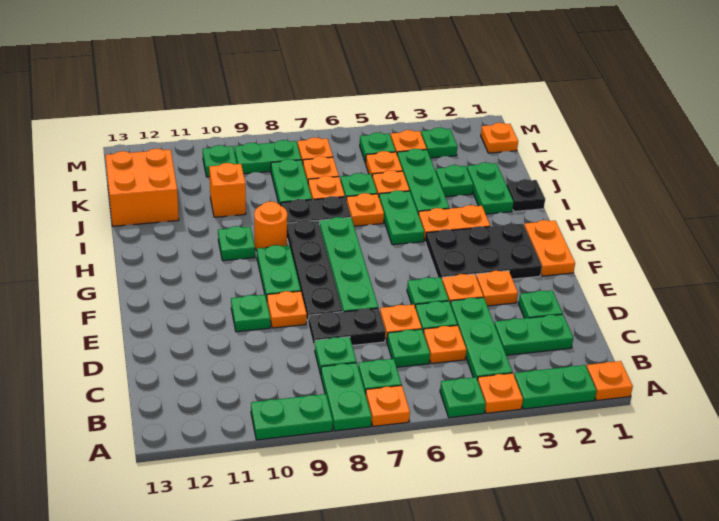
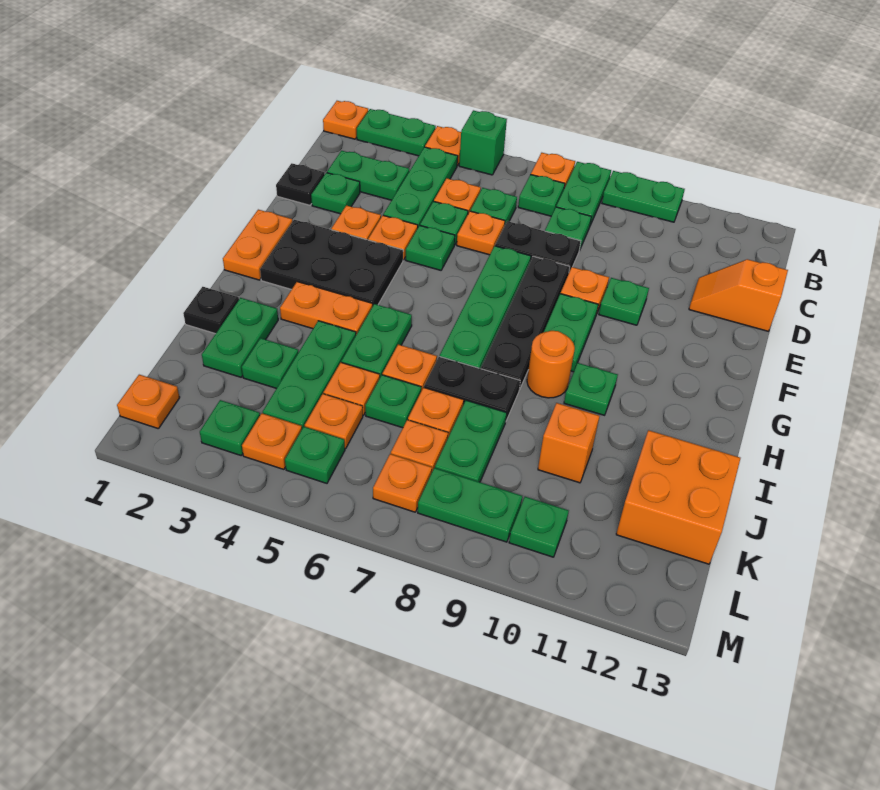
green plate A5 level 1 -> green brick A5 level 1
none -> black plate D1 level 1
none -> orange slope D12:D13 level 1 top 13

